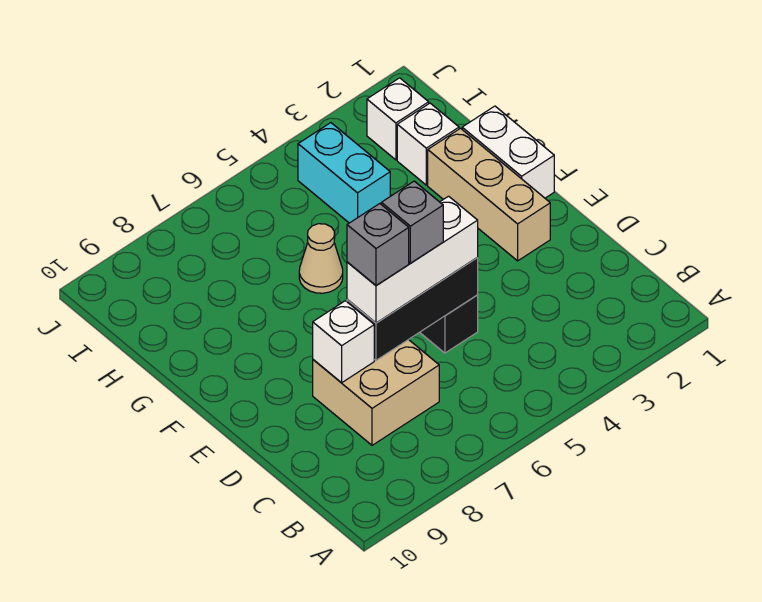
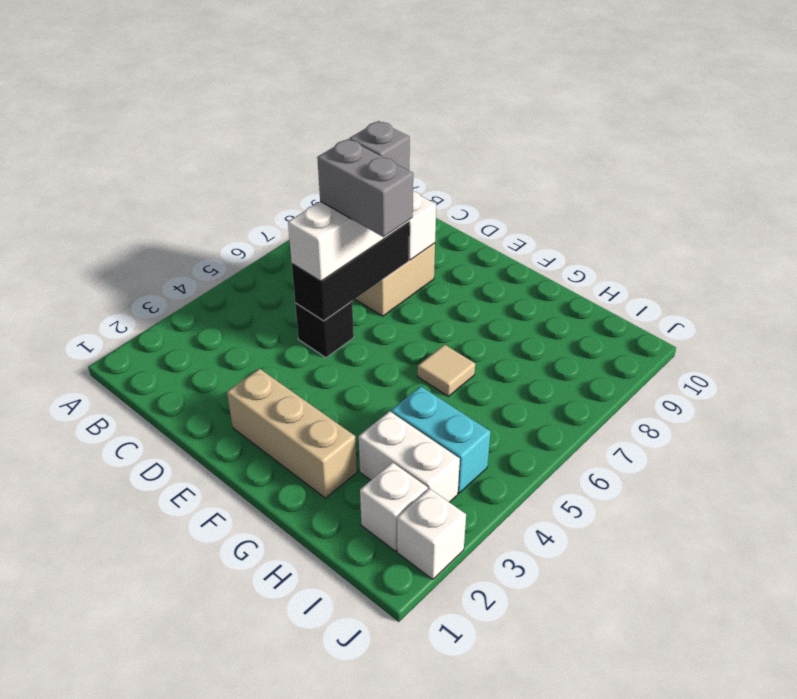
grey brick D6 level 4 -> grey brick D6:E6 level 4
white brick F1:G1 level 1 -> white brick H3:I3 level 1
tan cone G6 level 1 -> tan tile G6 level 1
white brick H2 level 1 -> white brick J2 level 1

